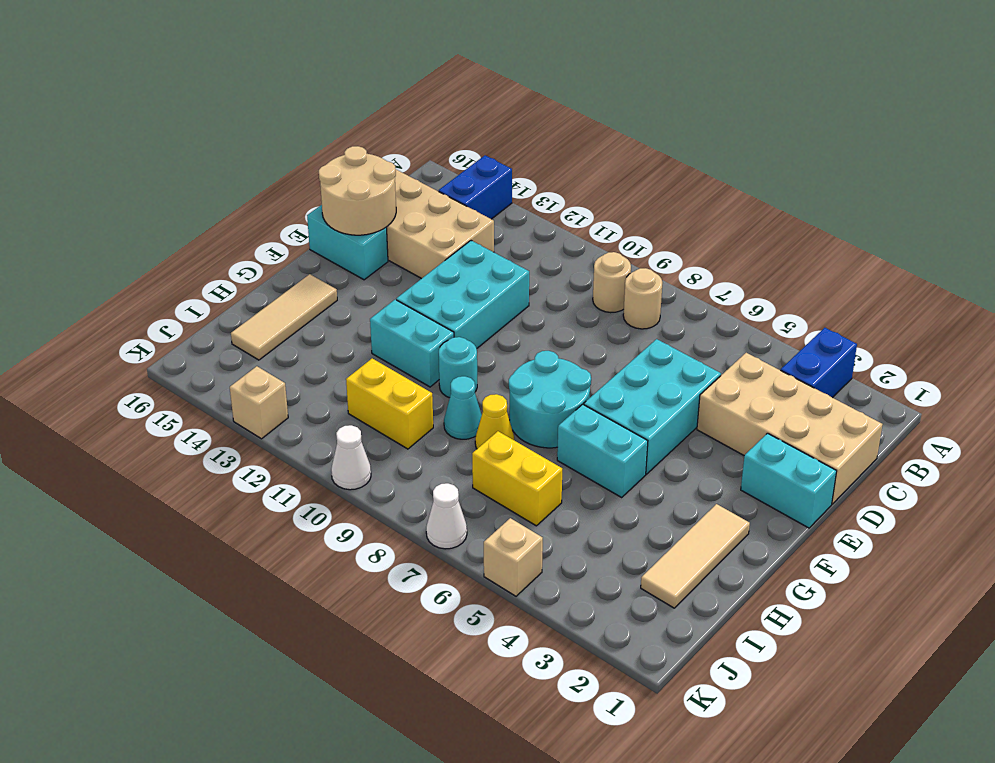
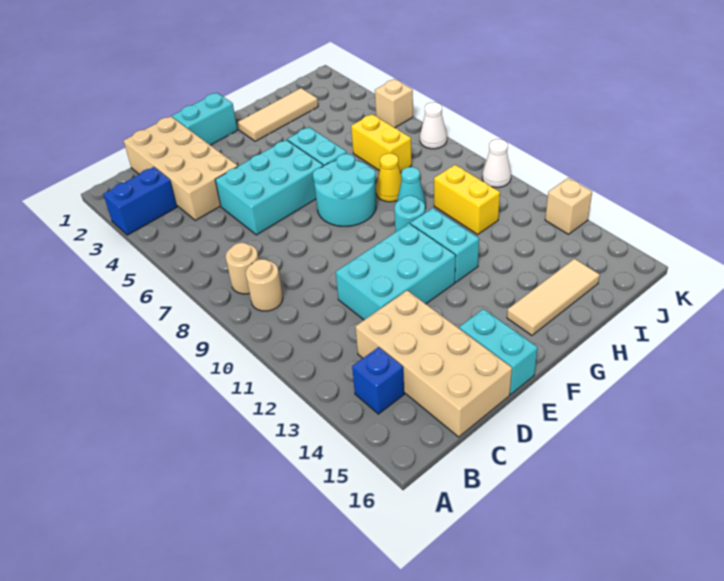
blue brick A14:B14 level 1 -> blue brick B14 level 1
tan round brick D15:E16 level 2 -> none
cyan brick E1:E2 level 1 -> cyan brick E1:F1 level 1

